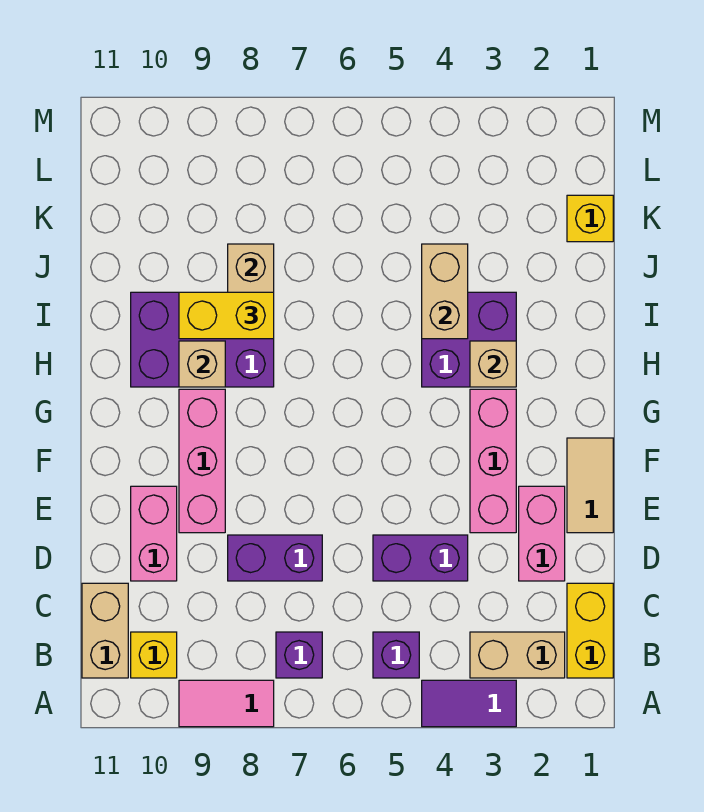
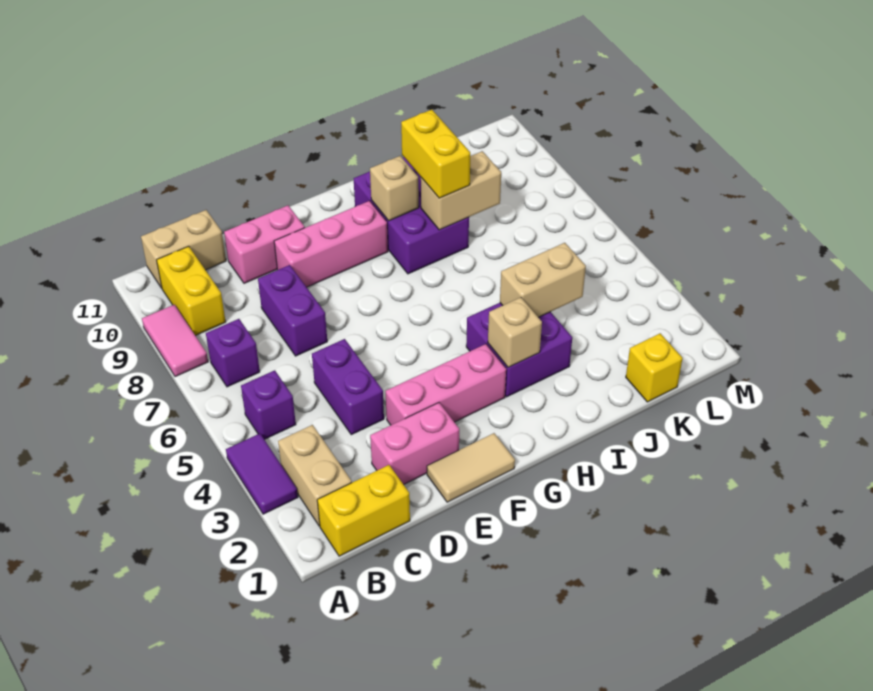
yellow brick B10 level 1 -> yellow brick B9:B10 level 1

